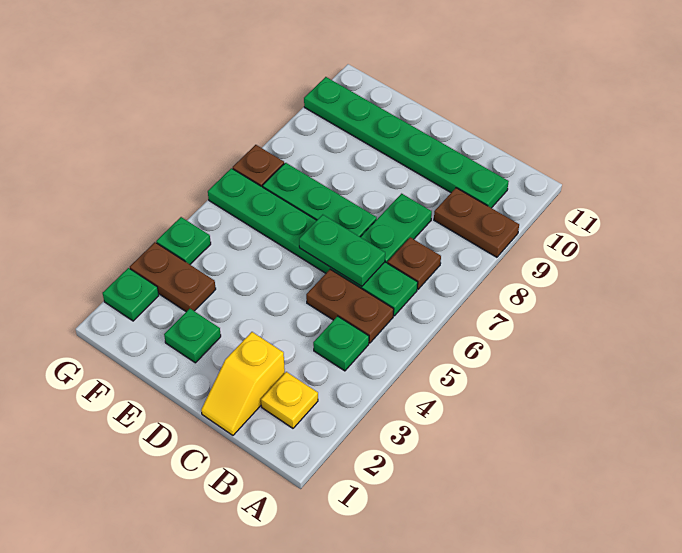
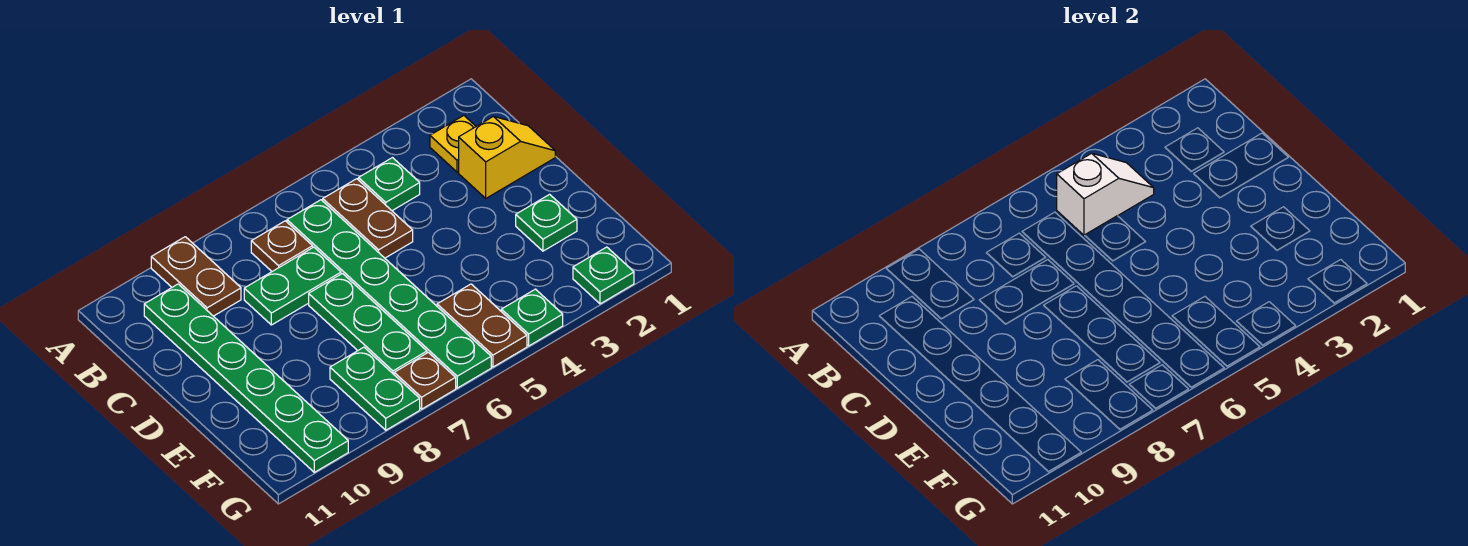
none -> white slope B4:B5 level 2 top 5
green plate C6:D6 level 2 -> green plate F8:G8 level 1
brown plate F3:G3 level 1 -> brown plate F5:G5 level 1

